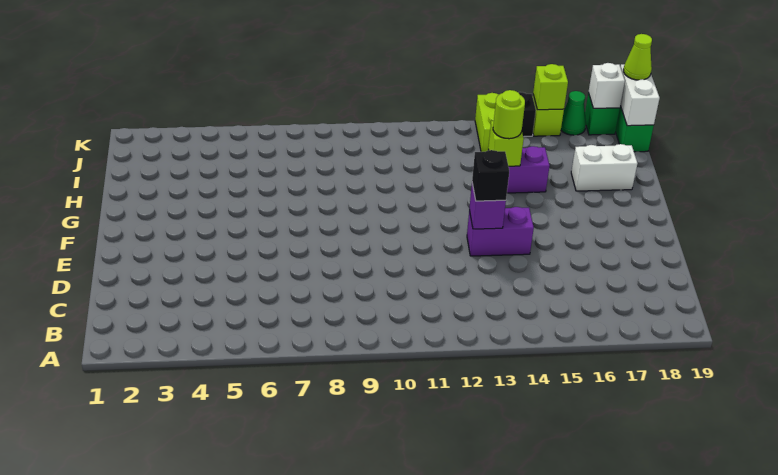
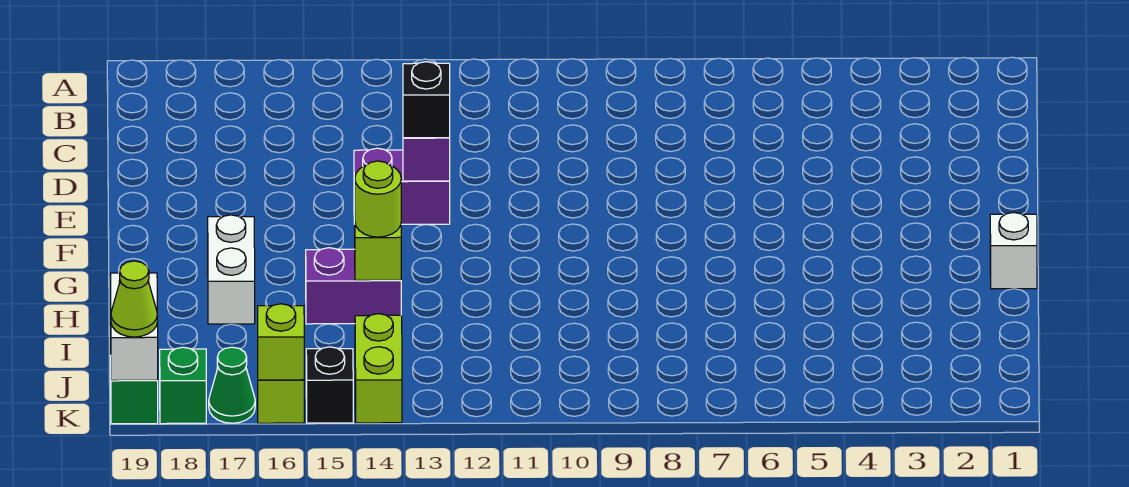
white brick H17:H18 level 1 -> white brick G17:H17 level 1
white brick K18 level 2 -> white brick G1 level 1

